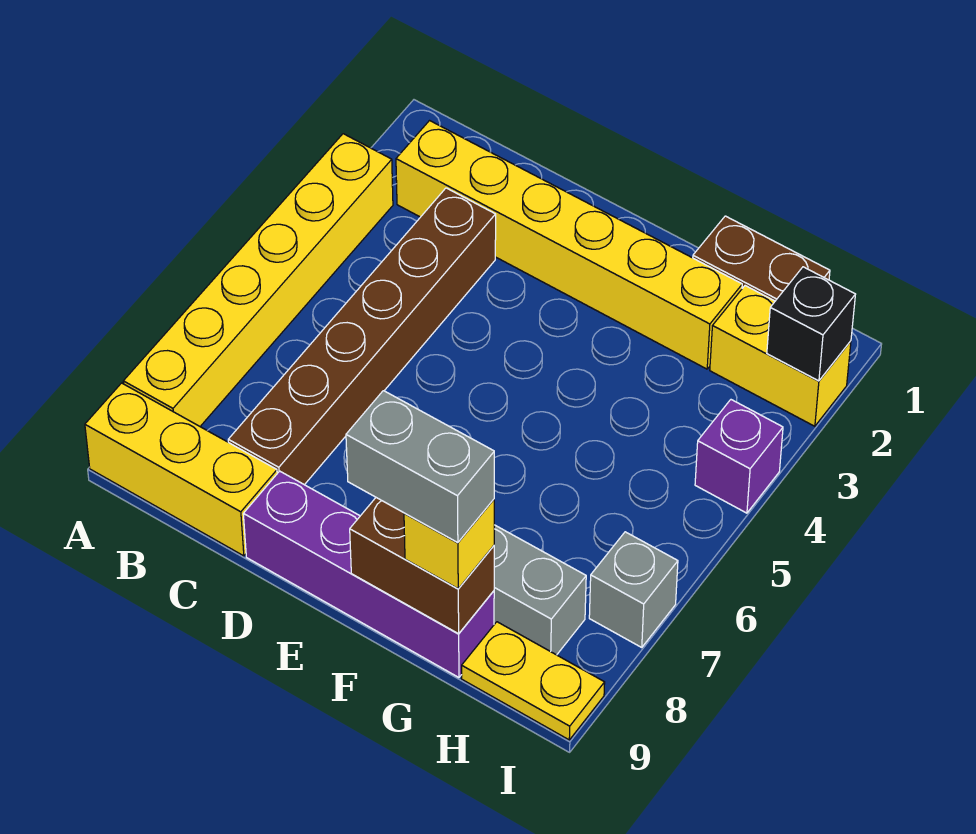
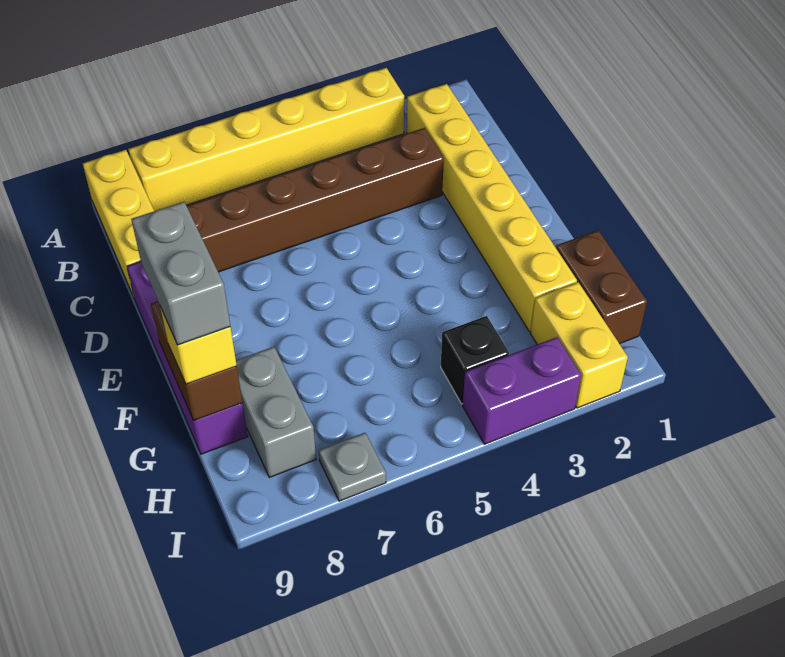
yellow plate H9:I9 level 1 -> none
black brick I2 level 2 -> black brick H4 level 1
purple brick I4 level 1 -> purple brick I3:I4 level 1
grey brick I7 level 1 -> grey plate I7 level 1

